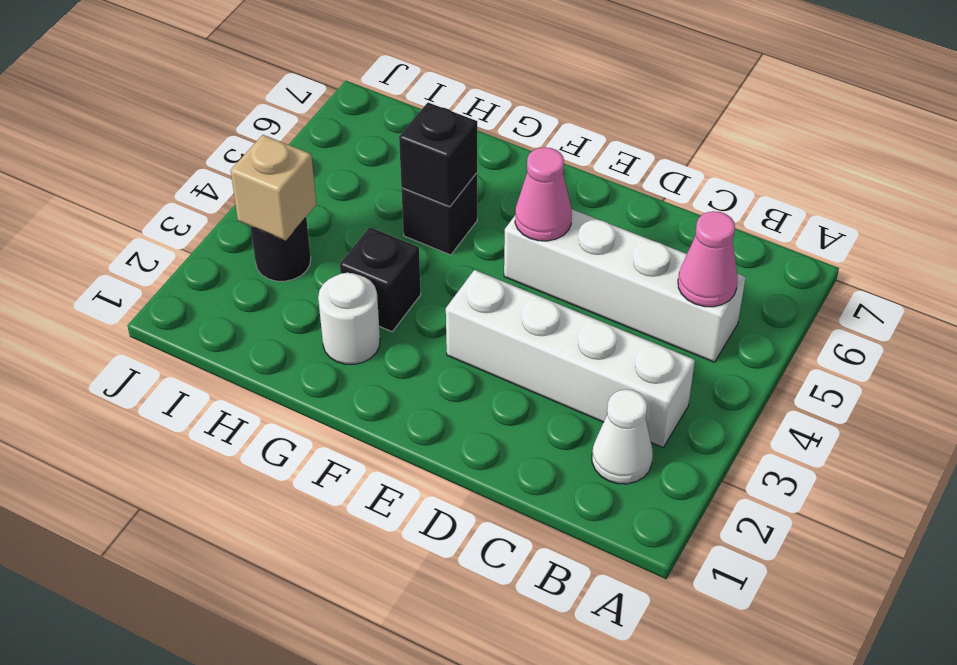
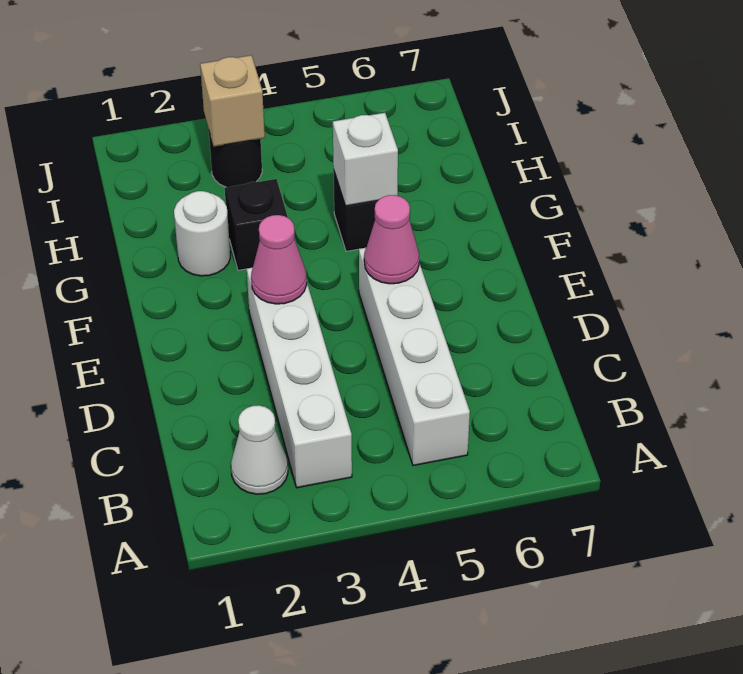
pink cone B5 level 2 -> pink cone E3 level 2
black brick G5 level 2 -> white brick G5 level 2

